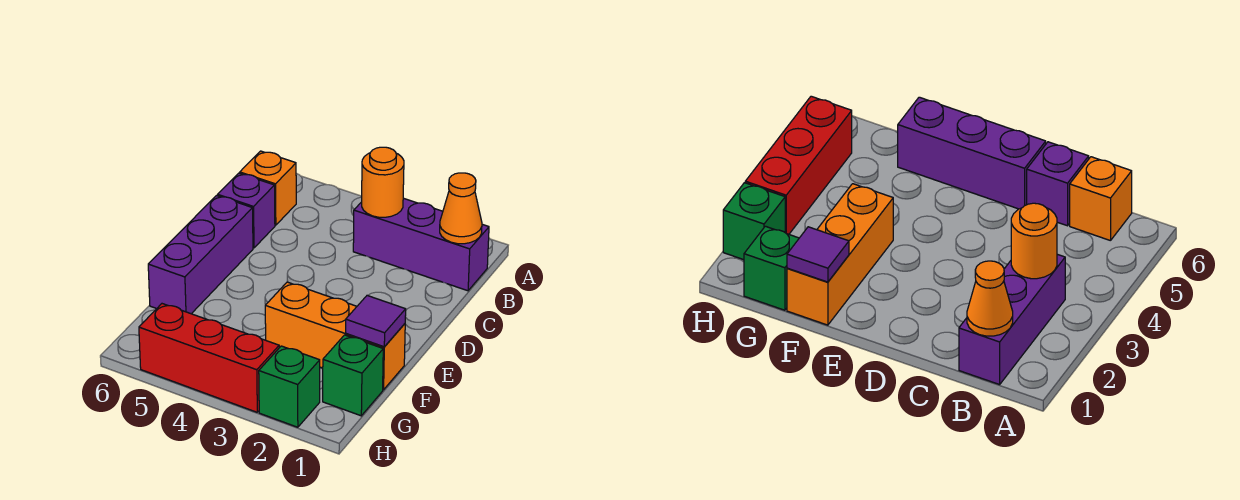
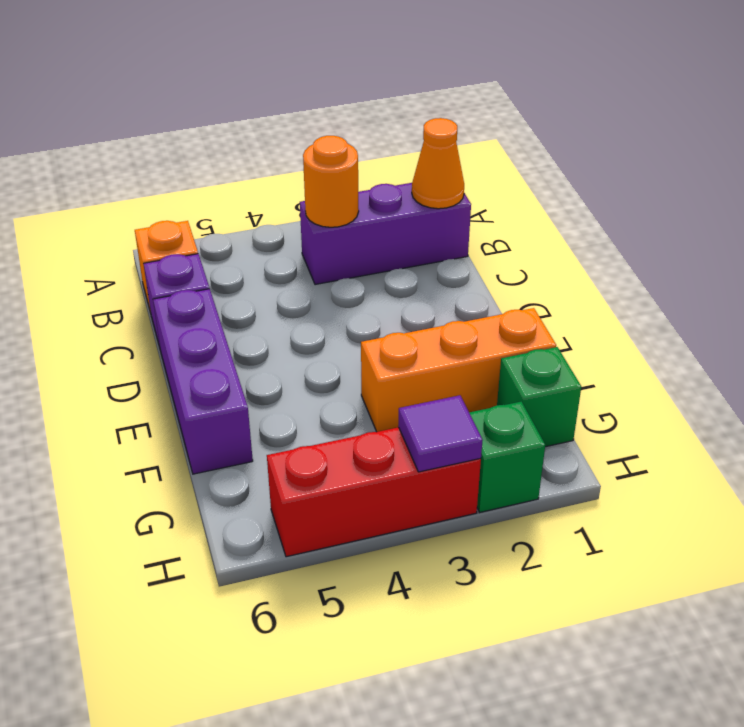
purple tile F1 level 2 -> purple tile H3 level 2

